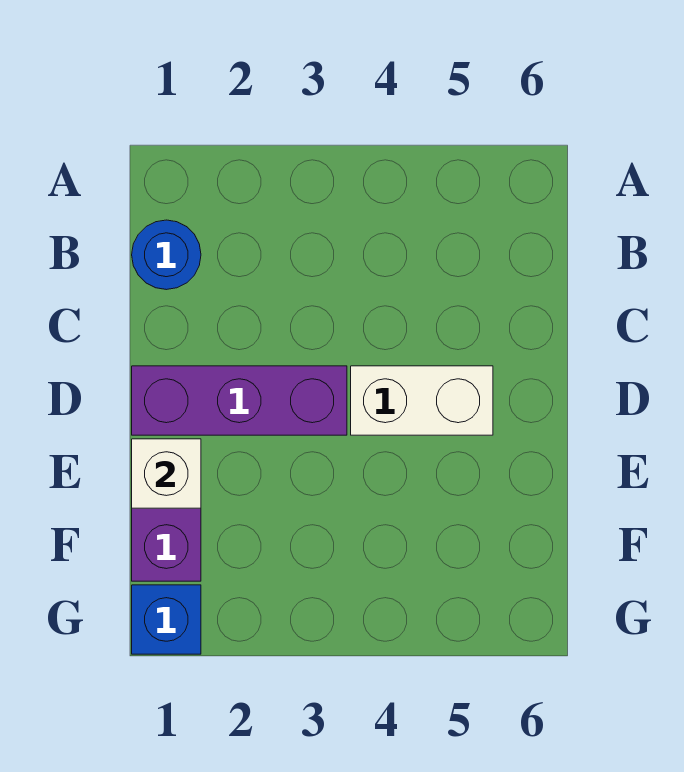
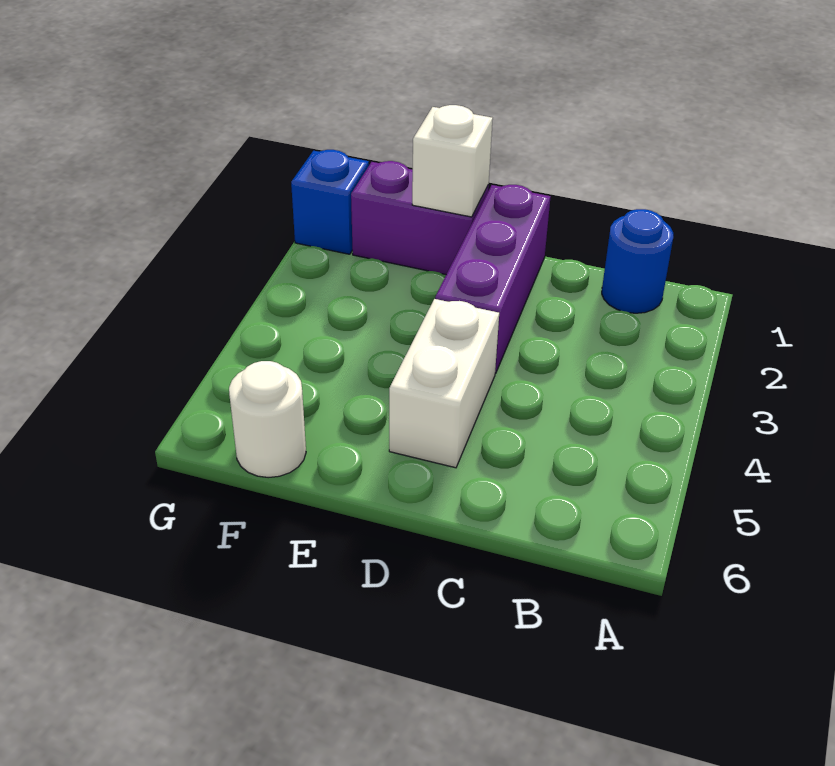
none -> white round brick F6 level 1

